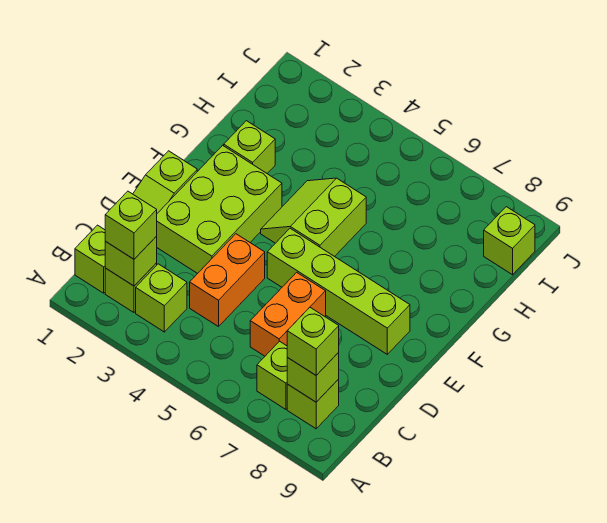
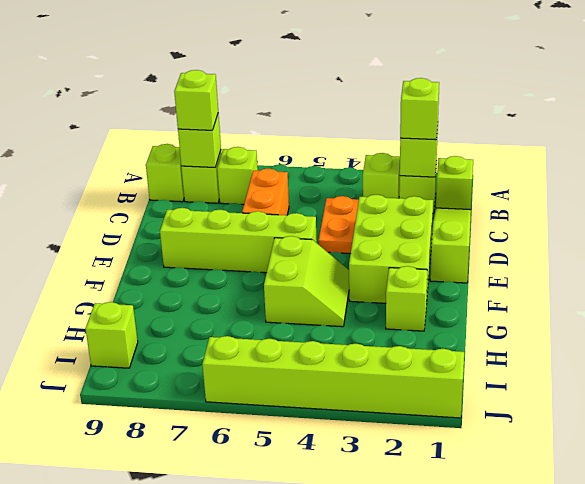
none -> lime brick B9 level 1
orange brick C4:D4 level 1 -> orange plate C4:D4 level 1
none -> lime brick J1:J6 level 1

